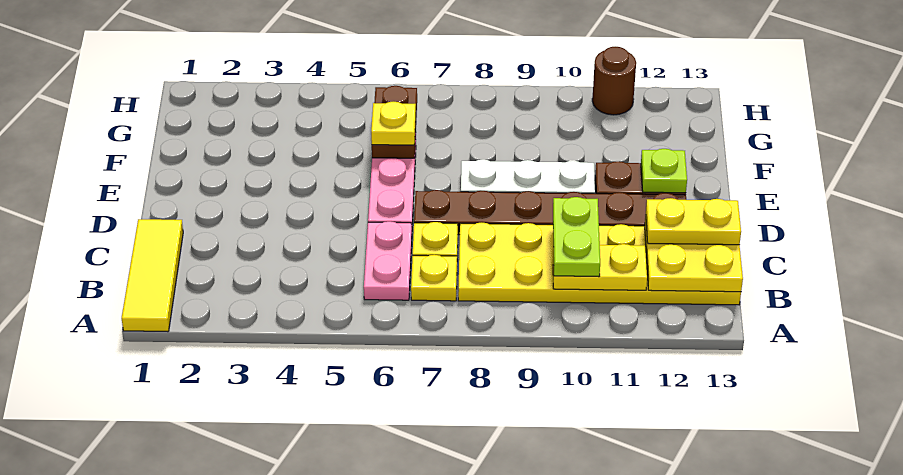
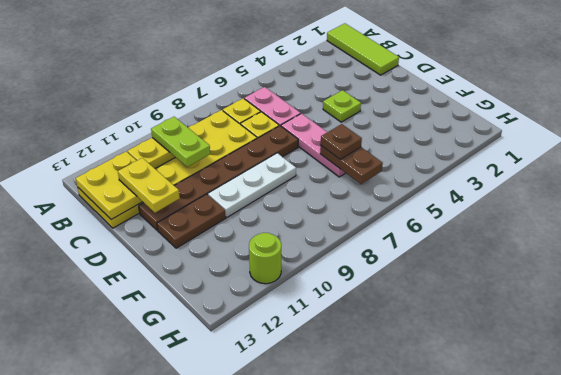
yellow tile A1:C1 level 1 -> lime tile A1:C1 level 1
yellow plate C12:C13 level 3 -> yellow plate C12:D12 level 3
lime plate E12 level 2 -> lime plate D4 level 1
yellow plate F6 level 3 -> brown plate F6 level 3
brown round brick H11 level 1 -> lime round brick H11 level 1

